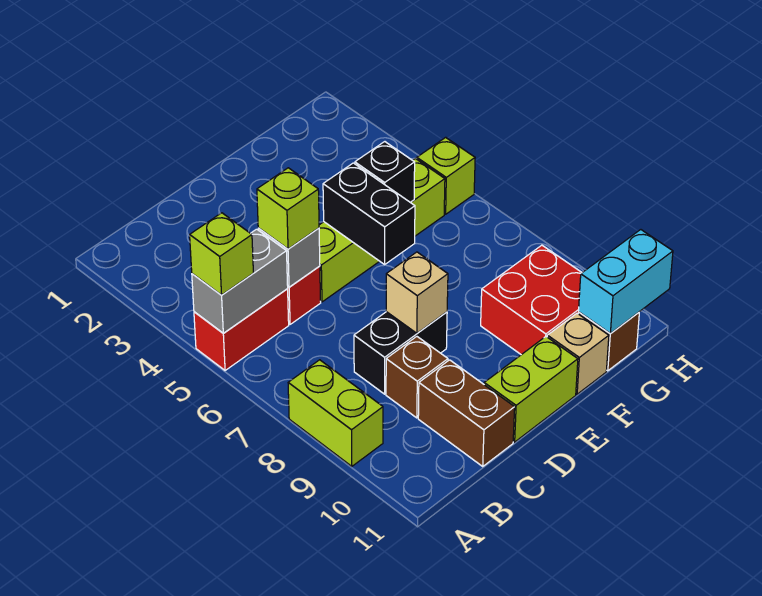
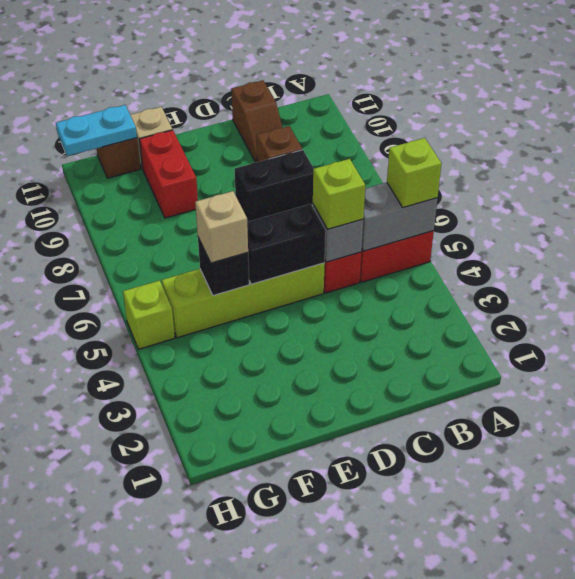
lime brick A8:A9 level 1 -> none
brown brick C10:C11 level 1 -> brown slope C10:C11 level 1 top 11
tan brick D8 level 2 -> tan brick F5 level 3
lime brick D11:E11 level 1 -> none
black brick E5:E6 level 2 -> black brick D5:E5 level 2
red brick F9:G10 level 1 -> red brick F9:F10 level 1
cyan brick G11:H11 level 2 -> cyan plate G11:H11 level 2

